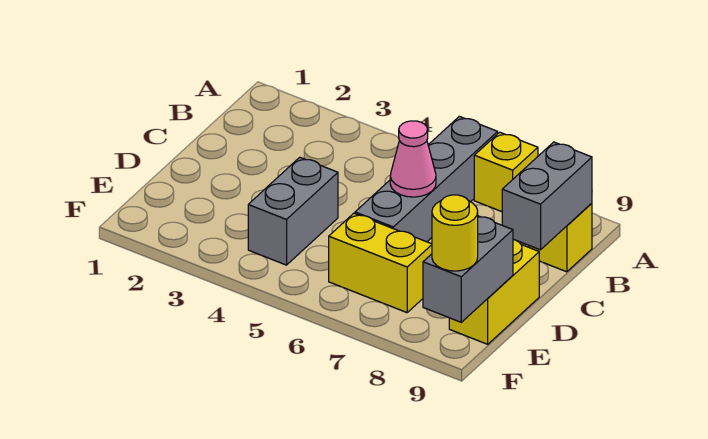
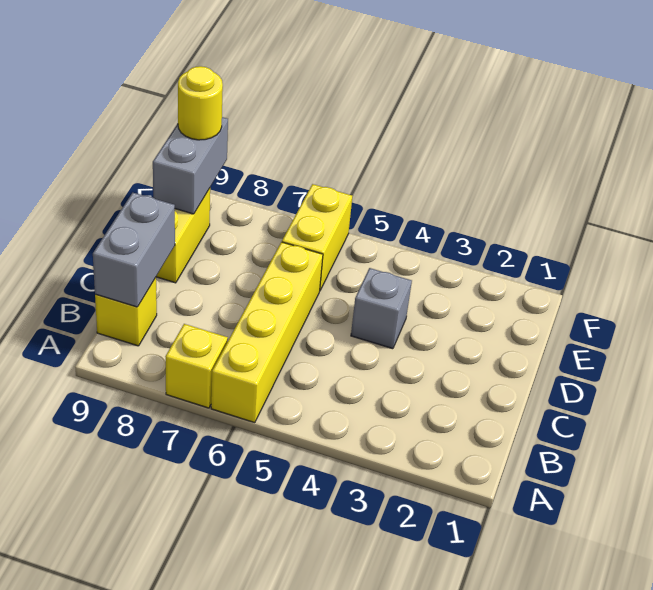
grey brick A6:D6 level 1 -> yellow brick A6:D6 level 1
pink cone C6 level 2 -> none
grey brick D4:E4 level 1 -> grey brick D4 level 1
yellow brick E6:E7 level 1 -> yellow brick E6:F6 level 1

